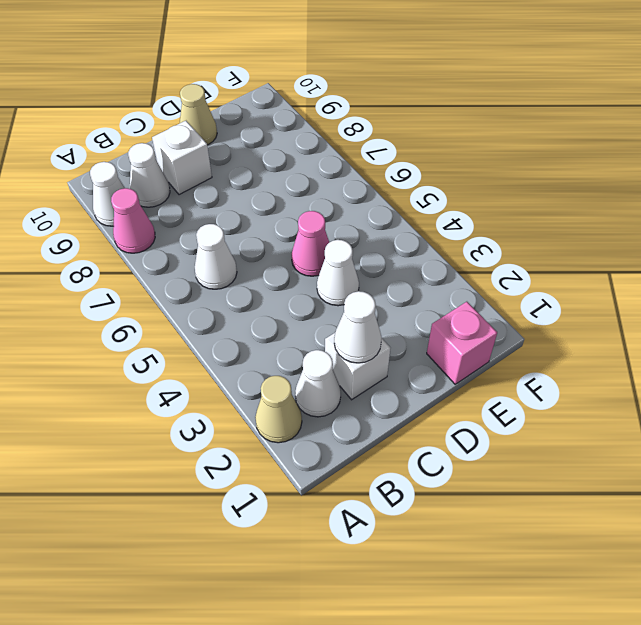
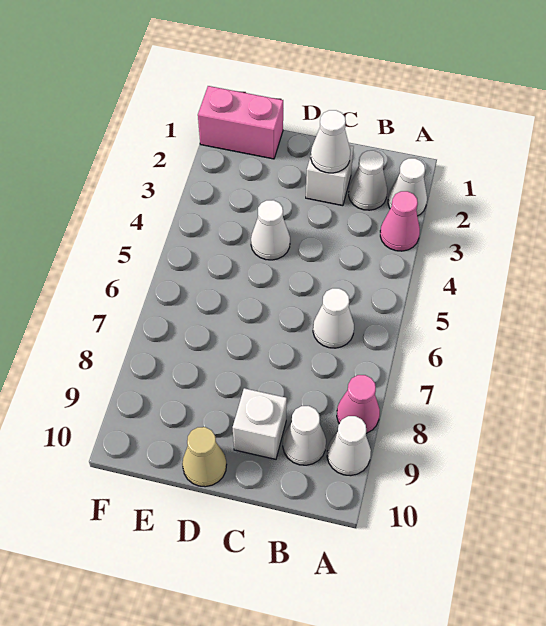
tan cone A2 level 1 -> white cone A2 level 1
pink cone D5 level 1 -> pink cone A3 level 1
pink brick E1 level 1 -> pink brick E1:F1 level 1

